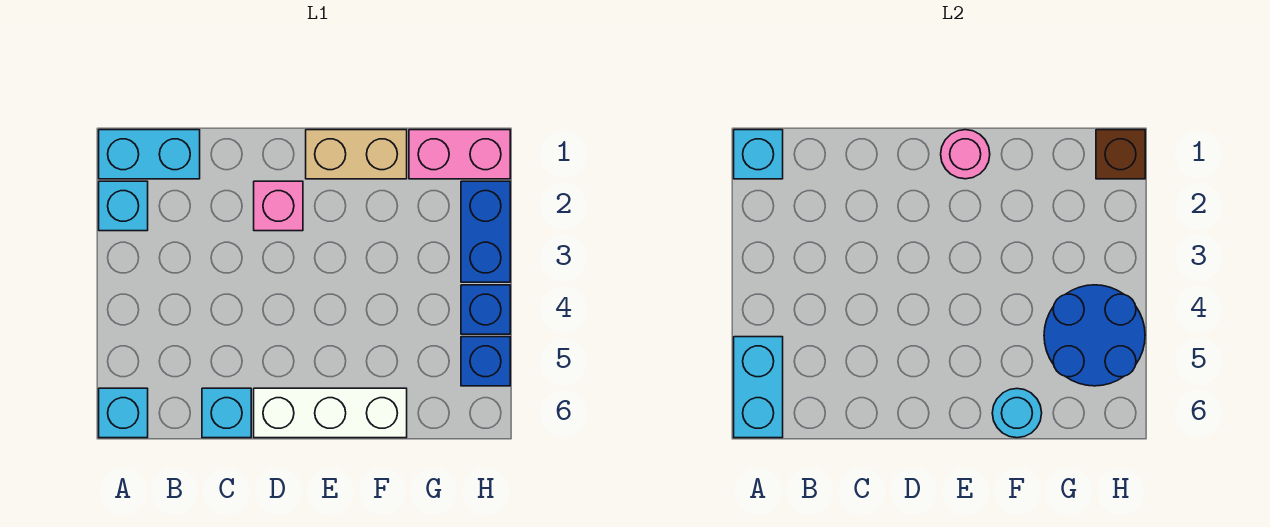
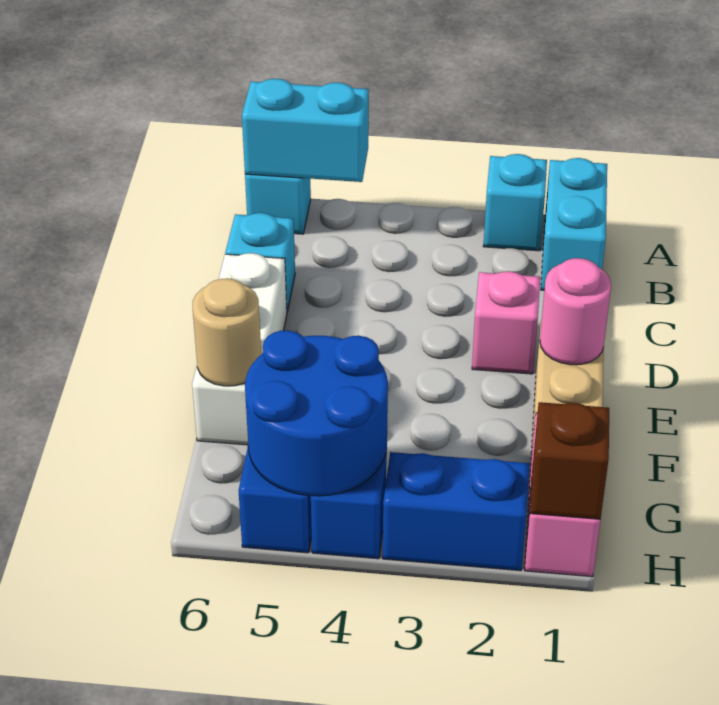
cyan brick A1 level 2 -> none
cyan round brick F6 level 2 -> tan round brick F6 level 2

